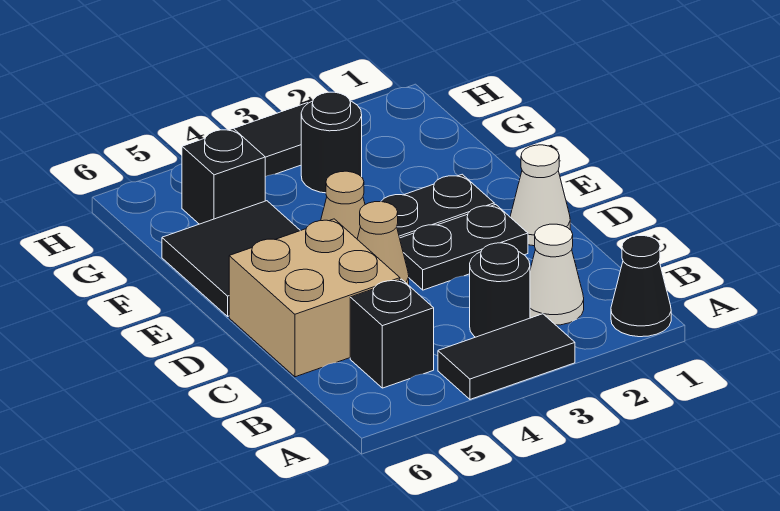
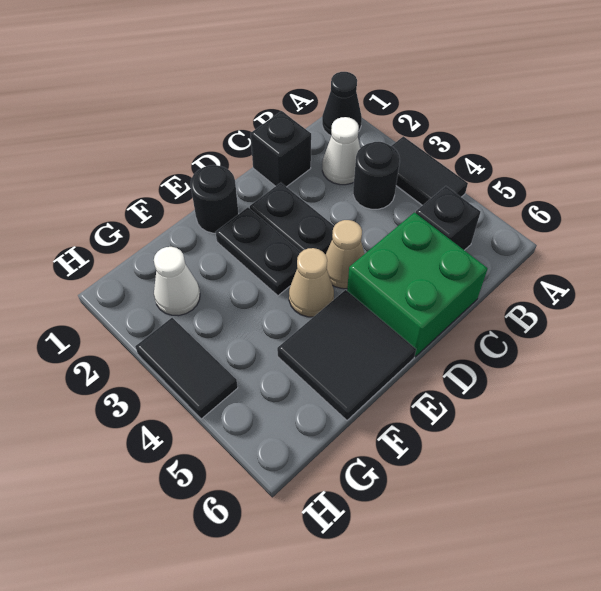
tan brick C5:D6 level 1 -> green brick C5:D6 level 1
white cone D1 level 1 -> white cone G2 level 1
black round brick G3 level 1 -> black round brick E1 level 1
black brick G5 level 1 -> black brick C1 level 1

